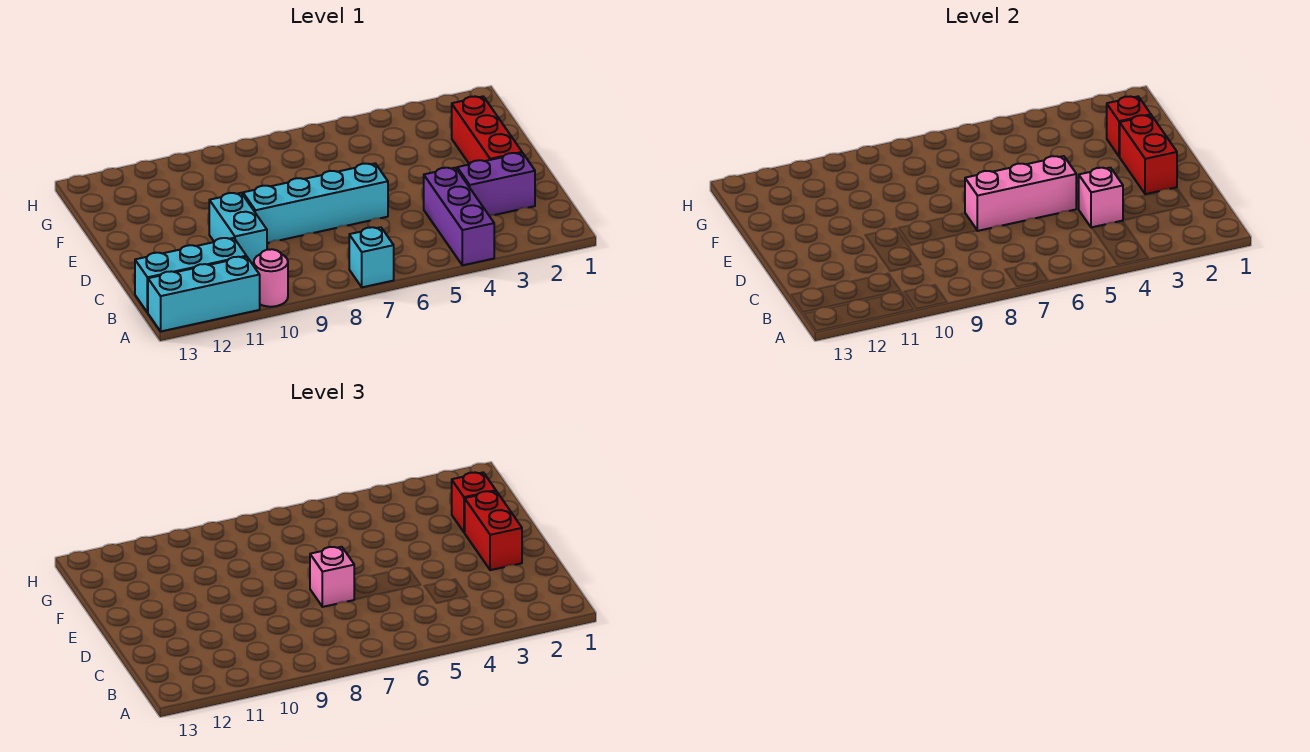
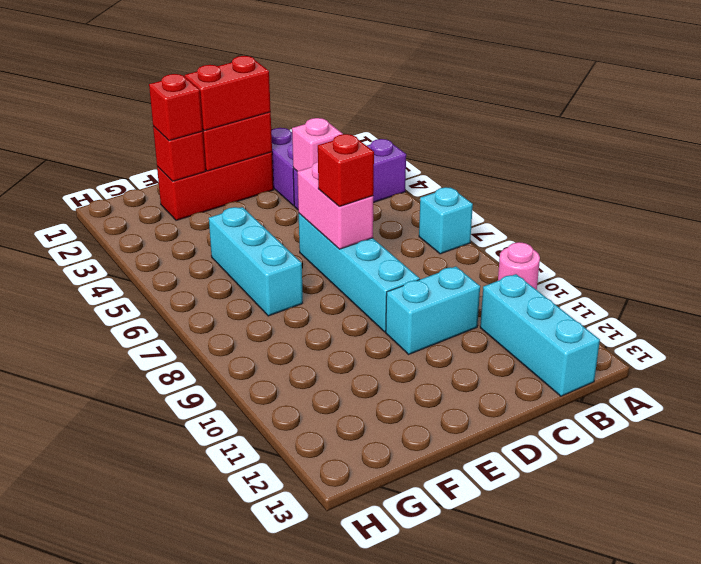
cyan brick A11:A13 level 1 -> cyan brick F5:F7 level 1
pink brick D5:D7 level 2 -> pink brick D6:D7 level 2
pink brick D7 level 3 -> red brick D7 level 3

